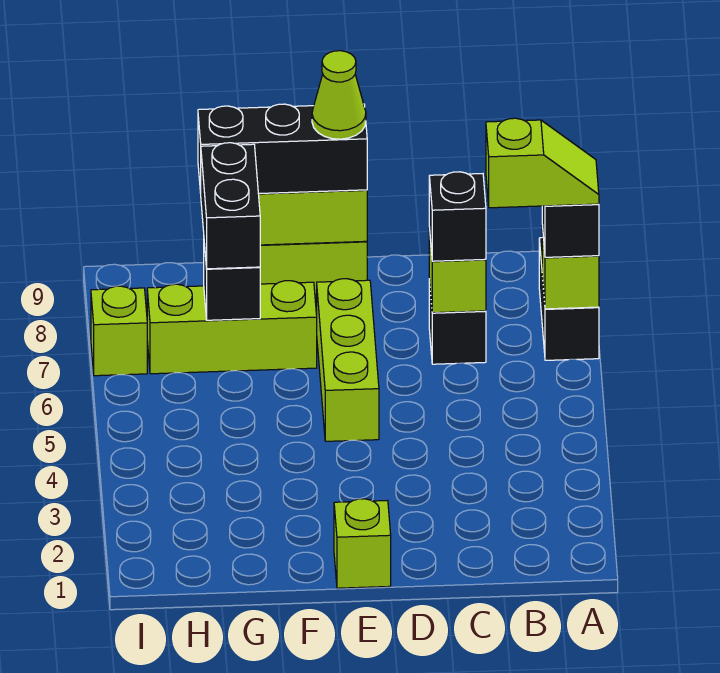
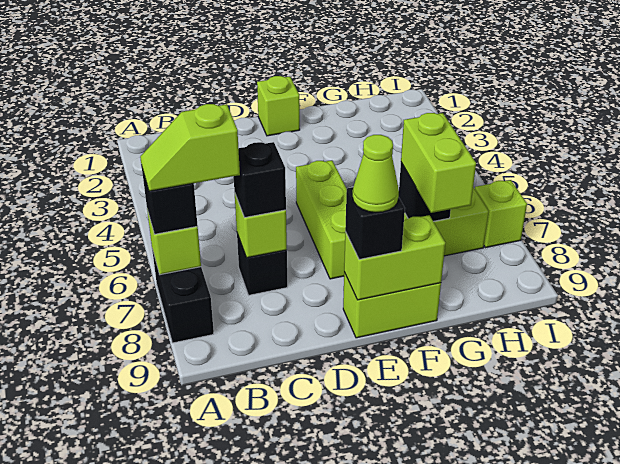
black brick E9:G9 level 3 -> black brick E9 level 3
black brick G7:G8 level 3 -> lime brick G7:G8 level 3

